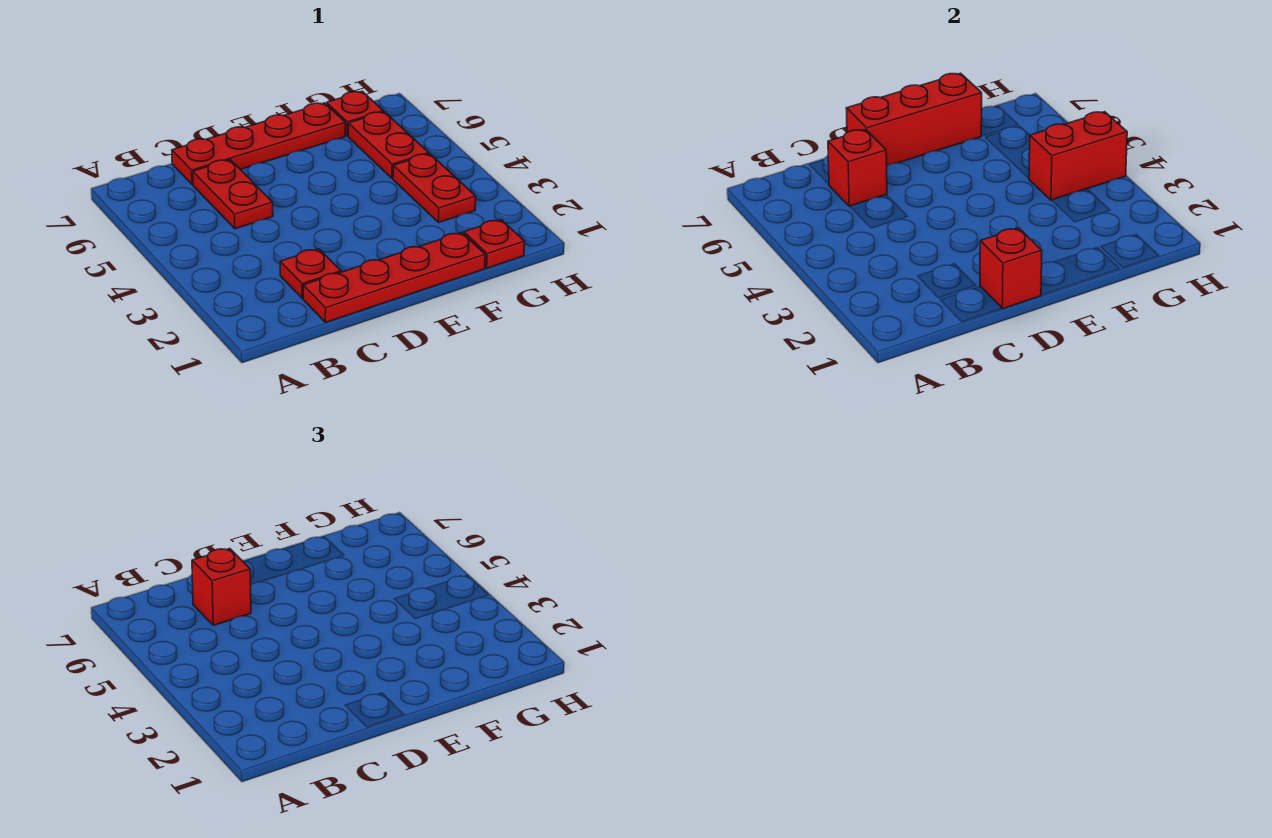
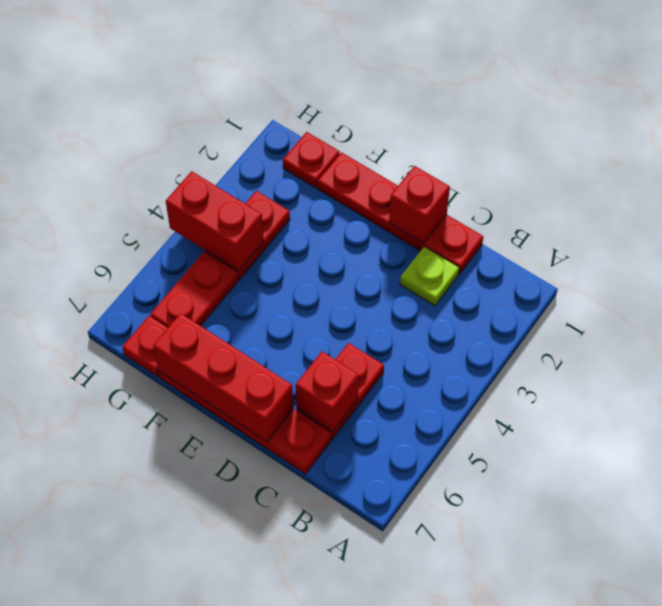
red plate C2 level 1 -> lime plate C2 level 1
red brick C6 level 3 -> none

